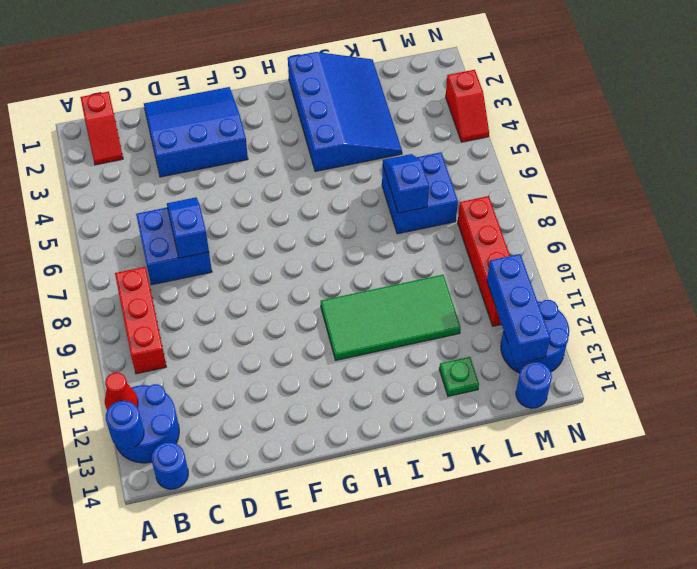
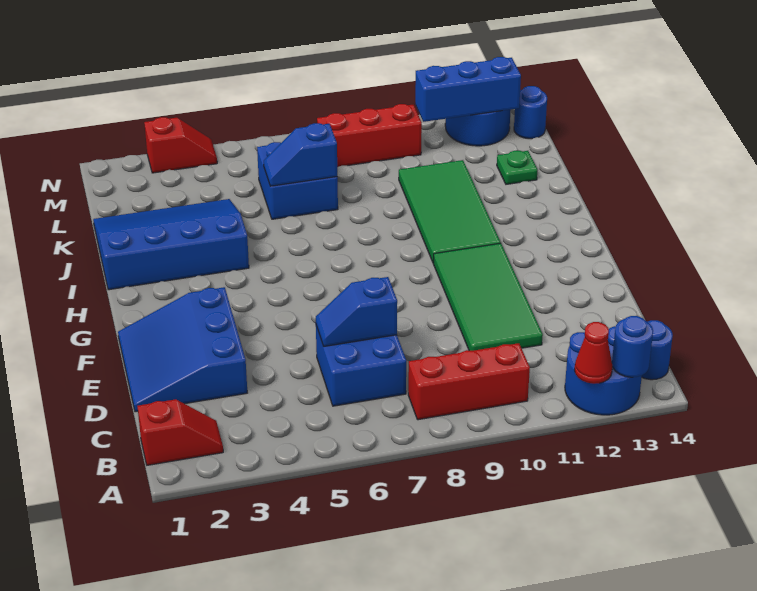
none -> green tile D10:G11 level 1
red brick M8:M11 level 1 -> red brick M8:M10 level 1

